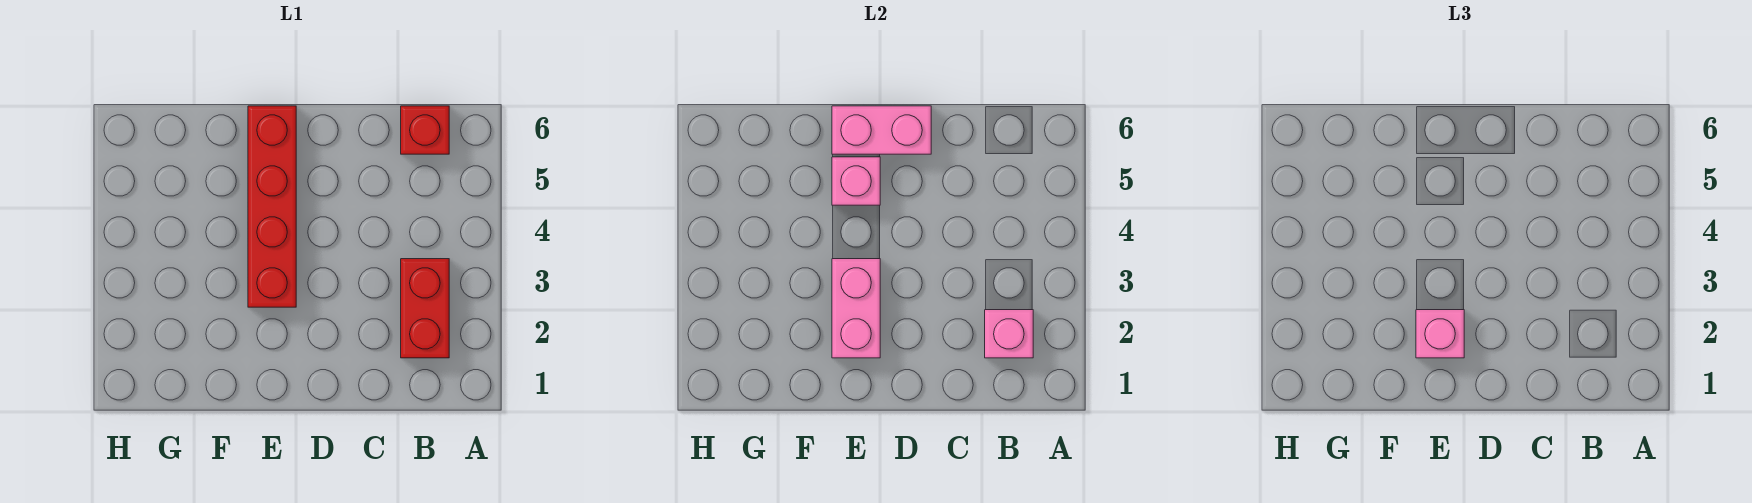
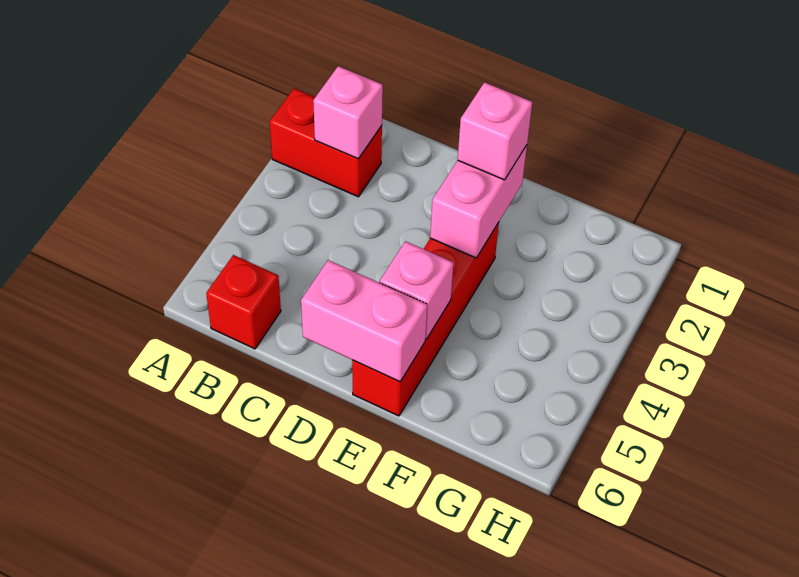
red brick B2:B3 level 1 -> red brick A2:B2 level 1

